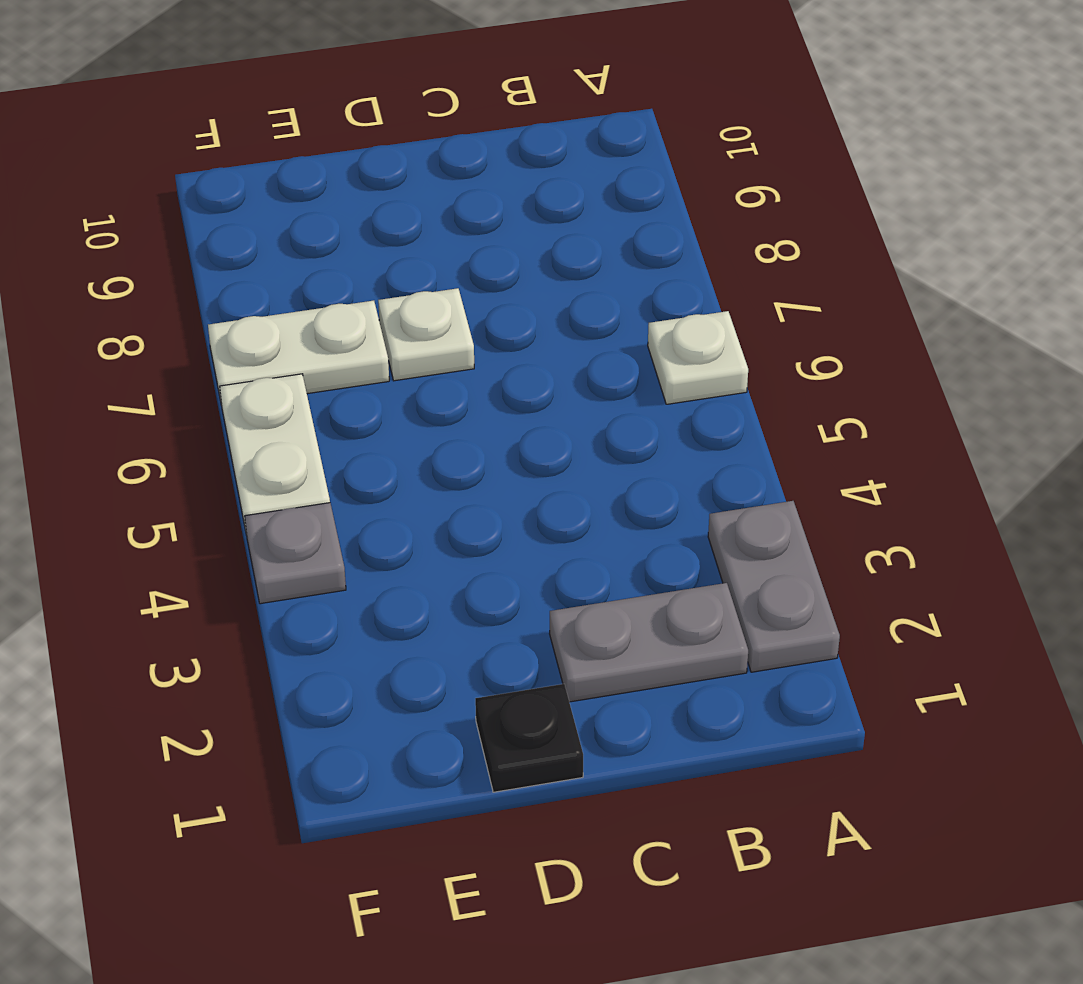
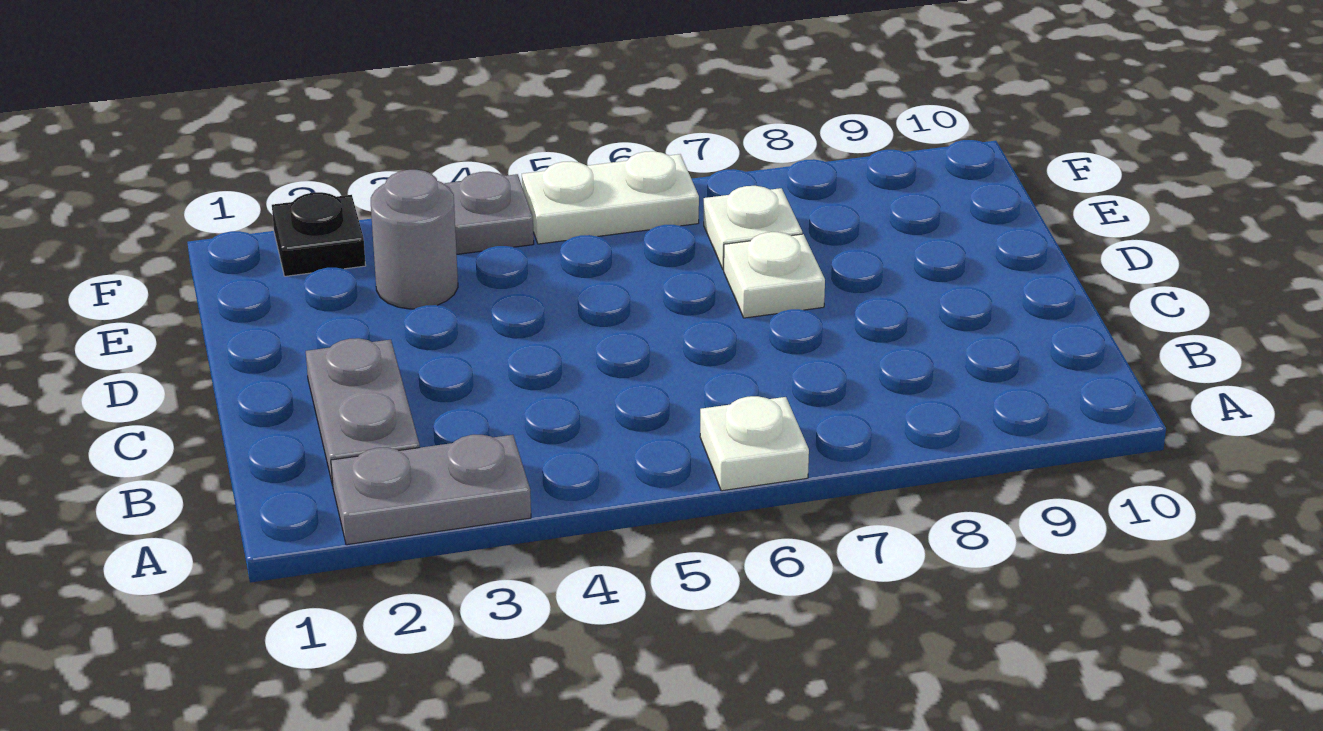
black plate D1 level 1 -> black plate F2 level 1
none -> grey round brick E3 level 1
white plate E7:F7 level 1 -> white plate E7 level 1

